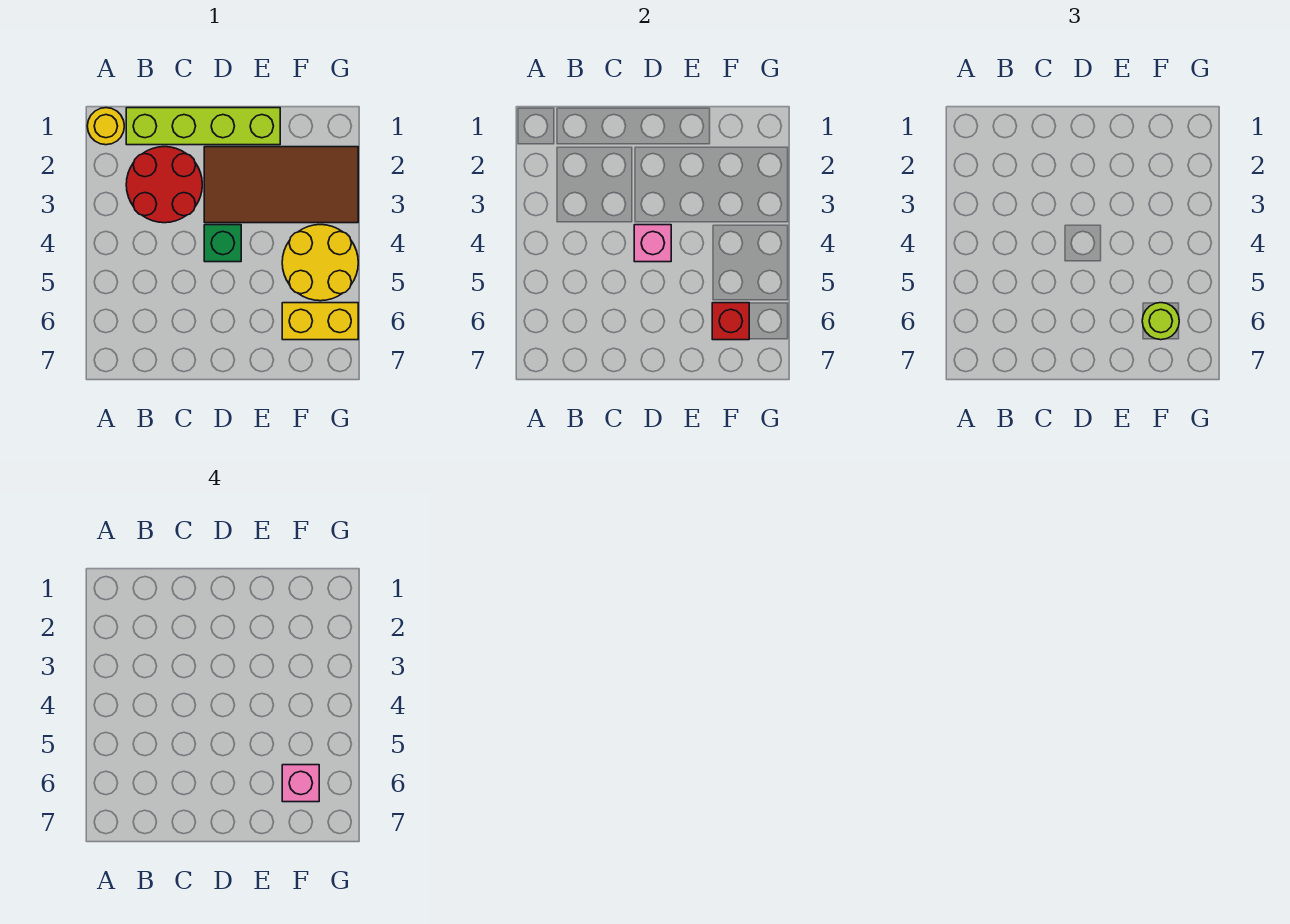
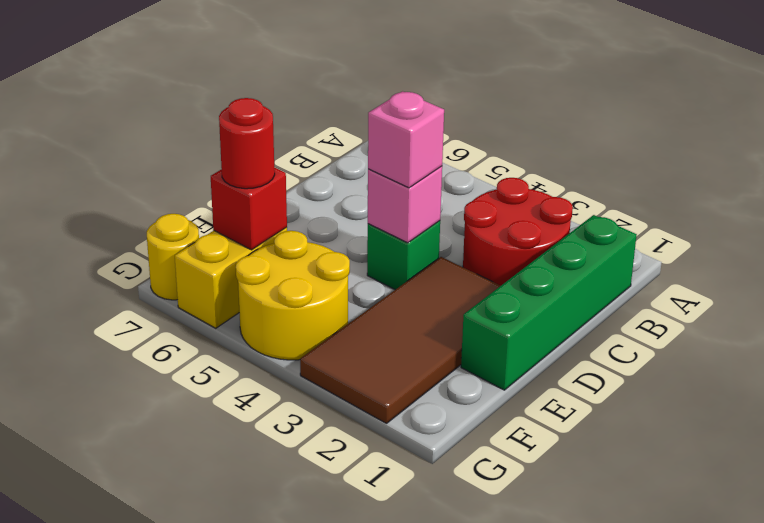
yellow round brick A1 level 1 -> yellow round brick G7 level 1
lime brick B1:E1 level 1 -> green brick B1:E1 level 1
lime round brick F6 level 3 -> red round brick F6 level 3
pink brick F6 level 4 -> pink brick D4 level 3

